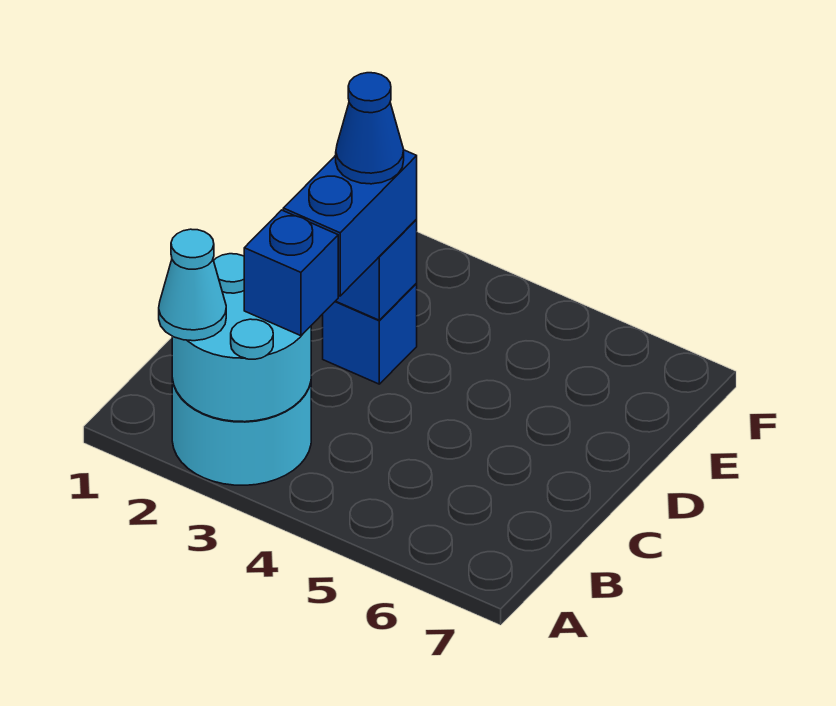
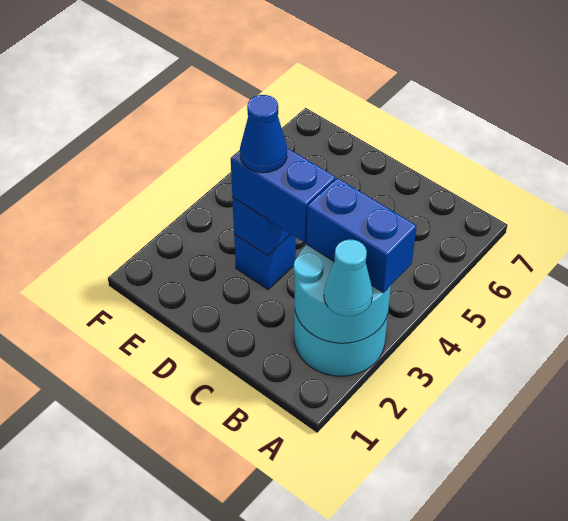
blue brick B3 level 3 -> blue brick A3:B3 level 3

